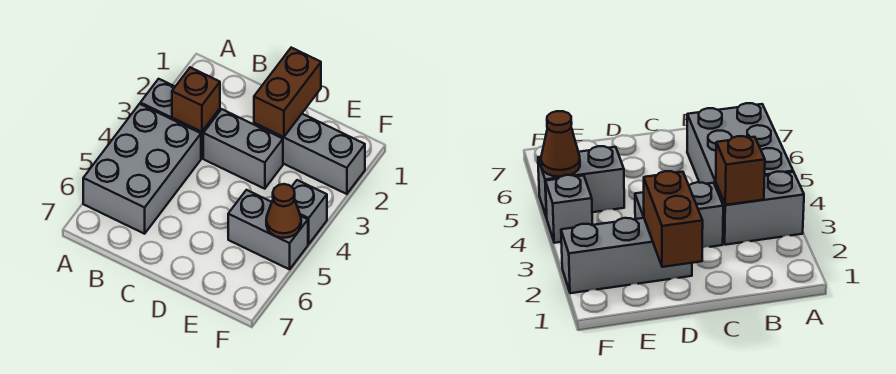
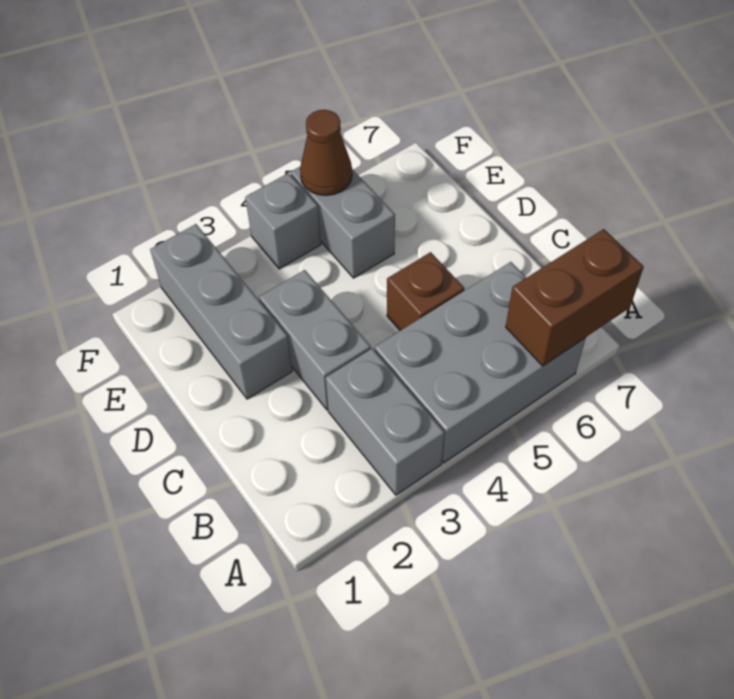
brown brick B3 level 2 -> brown brick C5 level 1
brown brick D1:D2 level 2 -> brown brick A6:A7 level 2

